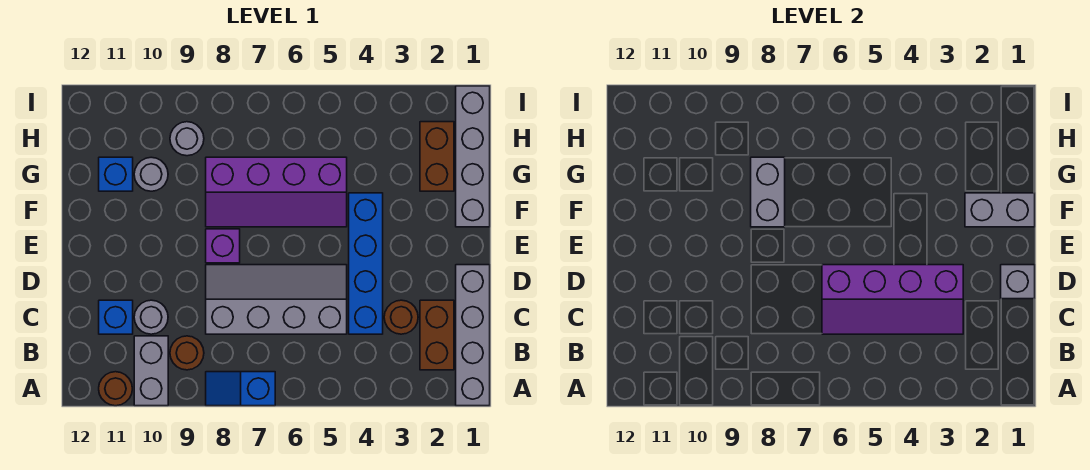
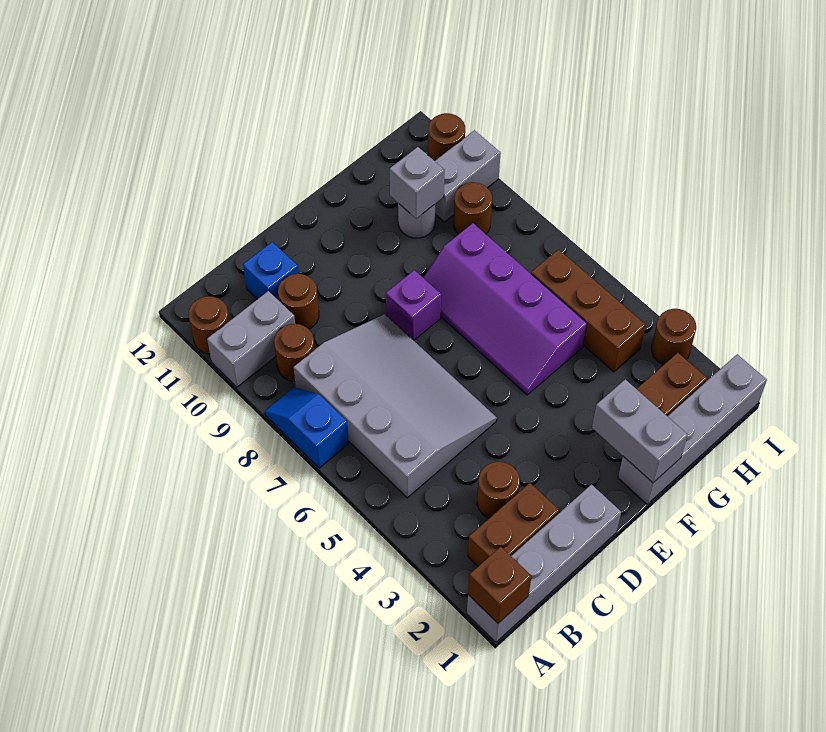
none -> brown brick A1 level 2
purple slope C3:D6 level 2 top D -> none
blue brick C4:F4 level 1 -> none
grey slope C5:D8 level 1 top C -> grey slope B5:D8 level 1 top B
grey round brick C10 level 1 -> brown round brick C10 level 1
grey brick D1 level 2 -> grey brick G10 level 2
grey brick F8:G8 level 2 -> grey brick H10:I10 level 1
blue brick G11 level 1 -> none
none -> brown brick H4:H6 level 1
grey round brick H9 level 1 -> brown round brick H9 level 1
none -> brown round brick I3 level 1
none -> brown round brick I11 level 1

